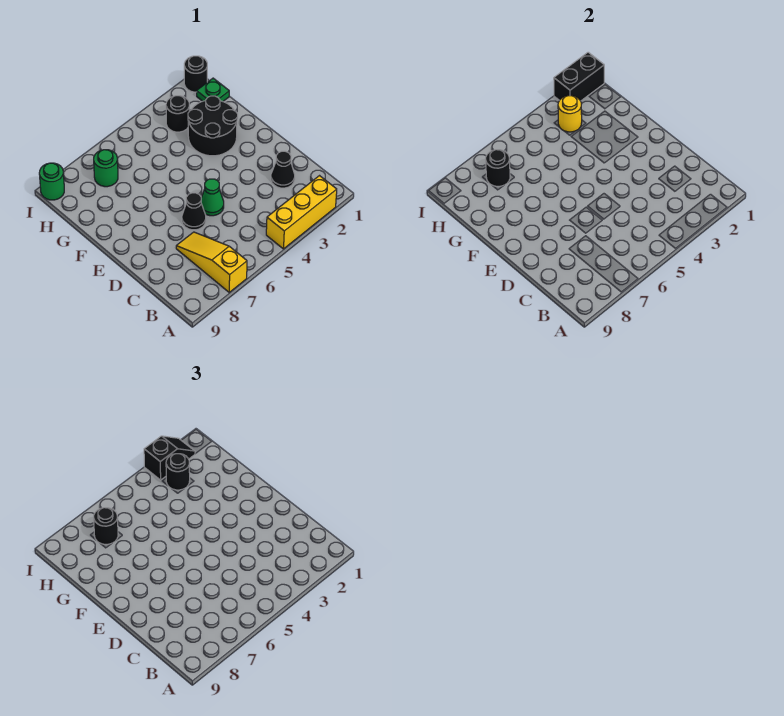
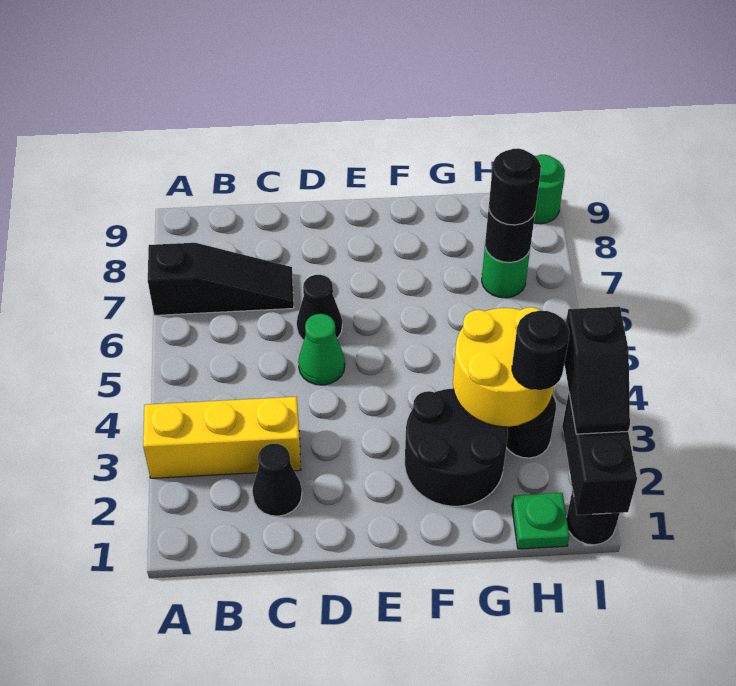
yellow brick A2:A4 level 1 -> yellow brick A3:C3 level 1
yellow slope A7:C7 level 1 top A -> black slope A7:C7 level 1 top A
yellow round brick H3 level 2 -> yellow round brick G3:H4 level 2

